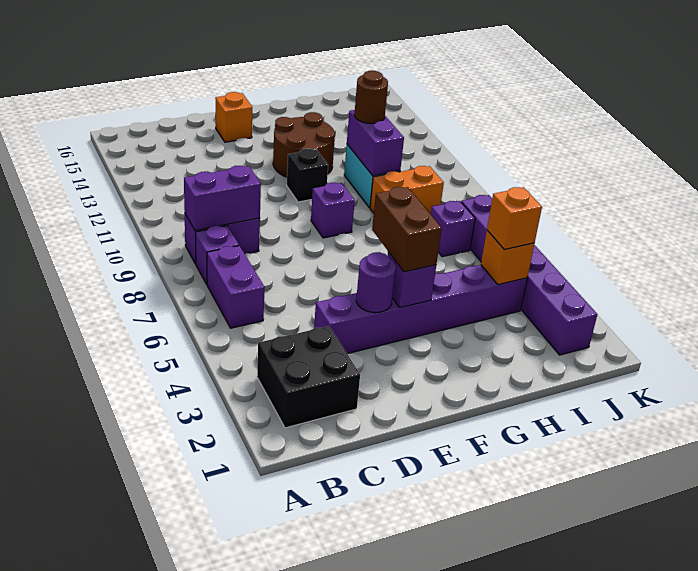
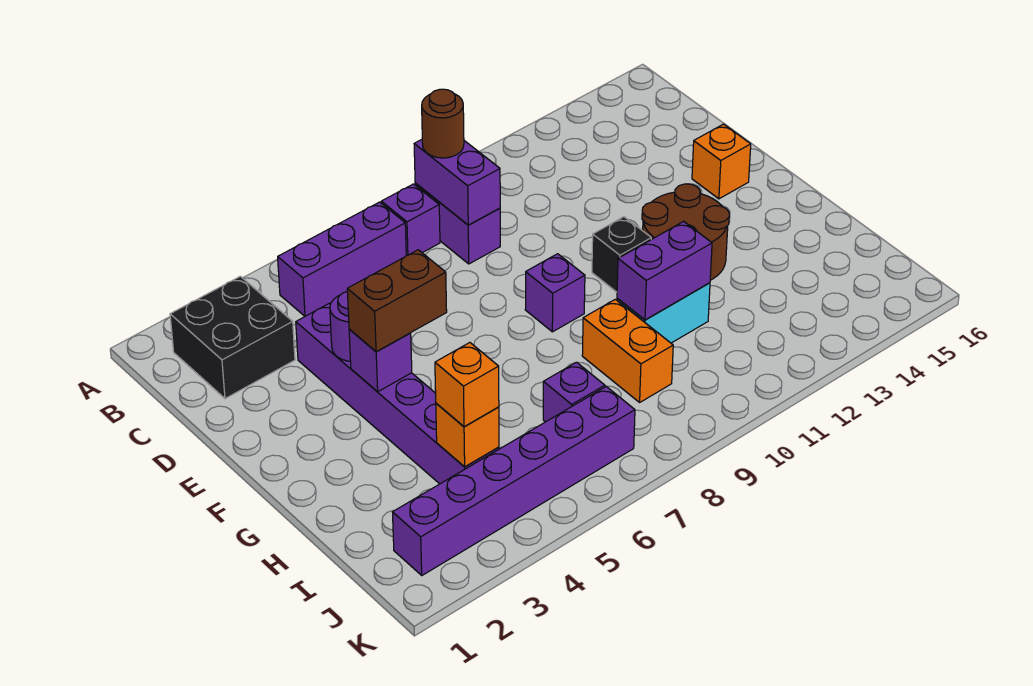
purple brick B6:B7 level 1 -> purple brick B5:B7 level 1
brown round brick H11 level 3 -> brown round brick B9 level 3

